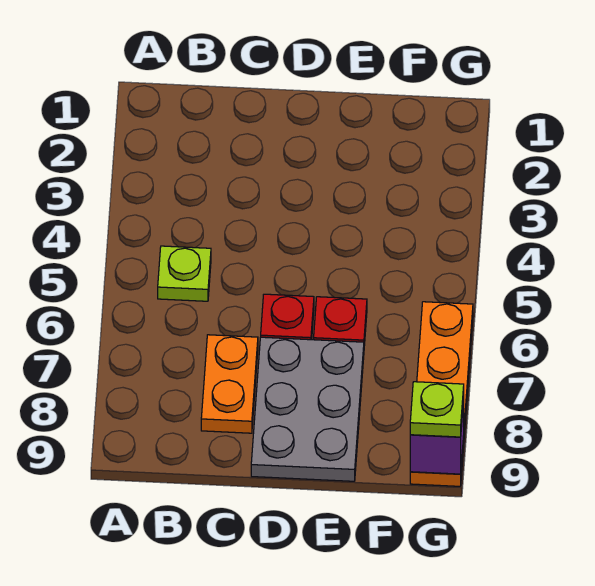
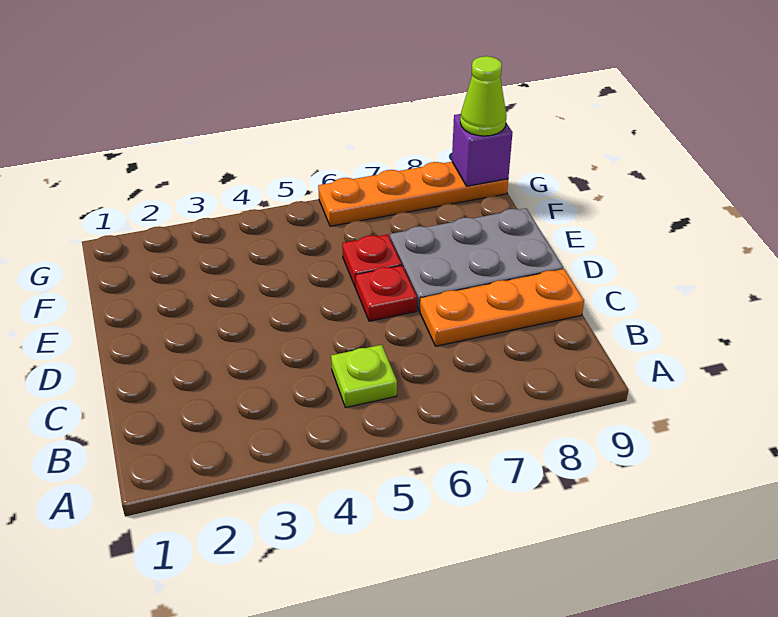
orange plate C7:C8 level 1 -> orange plate C7:C9 level 1
lime plate G9 level 3 -> lime cone G9 level 3

